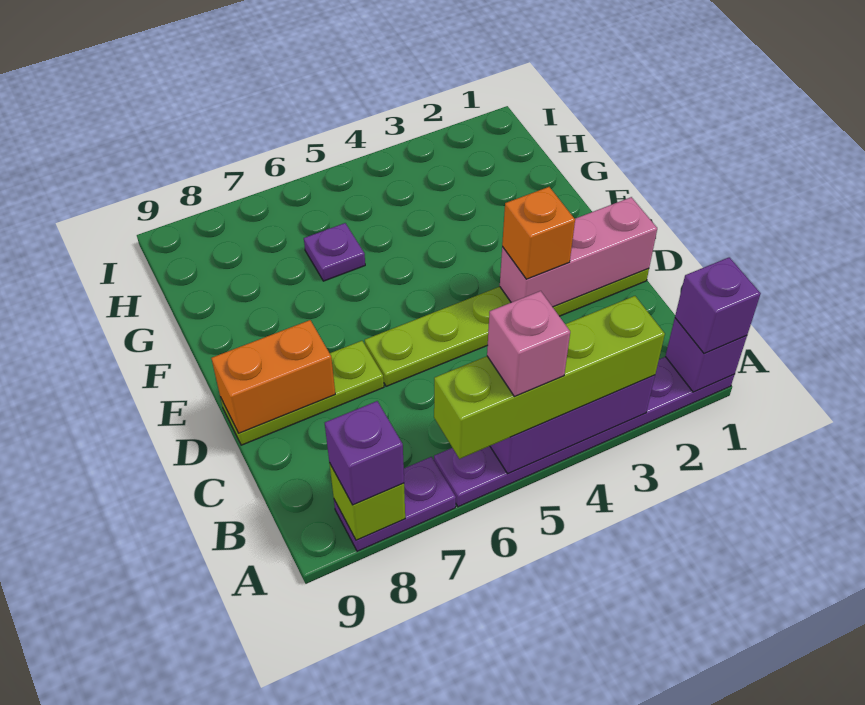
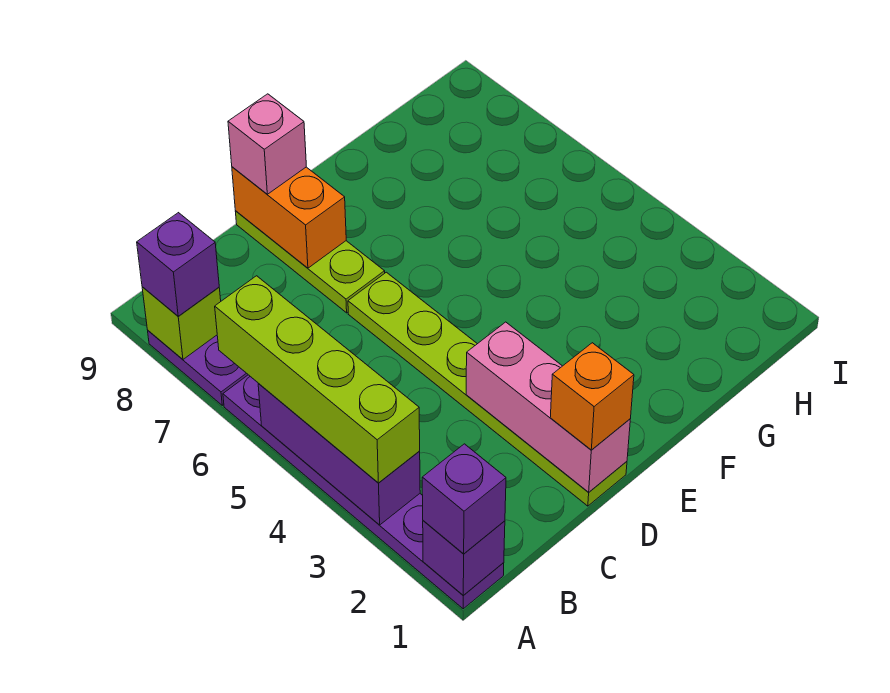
pink brick A5 level 4 -> pink brick D9 level 3
orange brick D3 level 3 -> orange brick D1 level 3
purple plate G6 level 1 -> none

